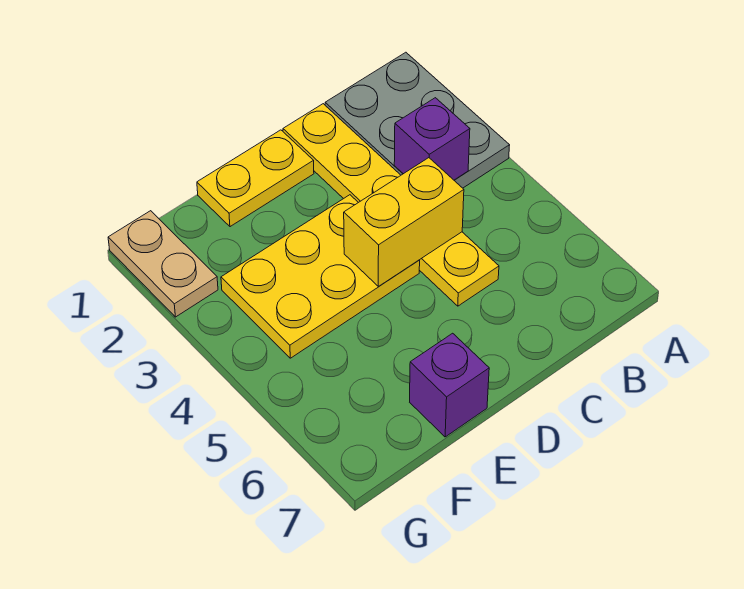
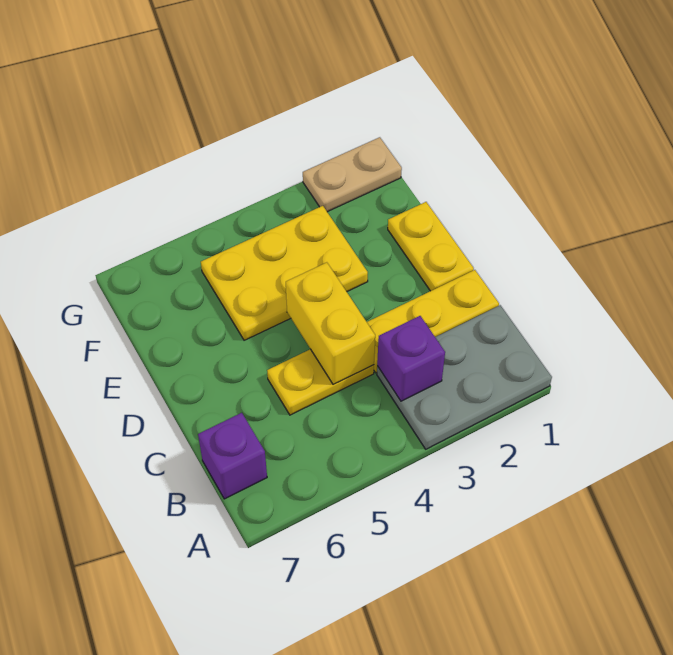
yellow plate D3:F4 level 1 -> yellow plate E3:F5 level 1
purple brick E7 level 1 -> purple brick B7 level 1

